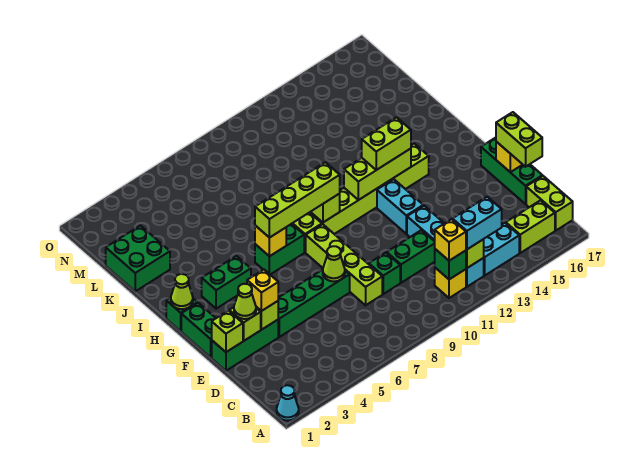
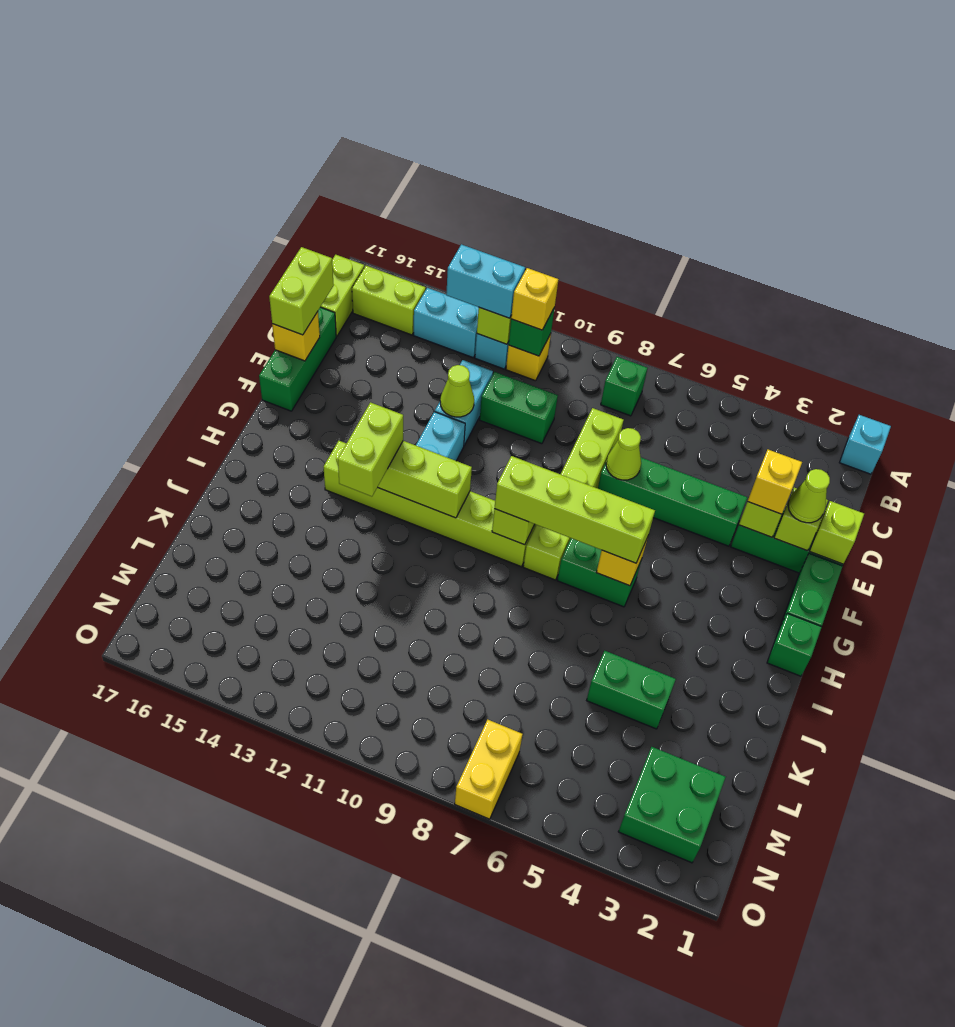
cyan cone A1 level 1 -> cyan brick A1 level 1
green brick D9 level 1 -> green brick B8 level 1
lime cone H1 level 2 -> lime cone E12 level 2
green brick H3:H4 level 1 -> green brick K4:K5 level 1
lime brick H12:H13 level 3 -> lime brick H13:I13 level 3
green brick K1:L2 level 1 -> green brick M2:N3 level 1
none -> yellow brick N7:O7 level 1

